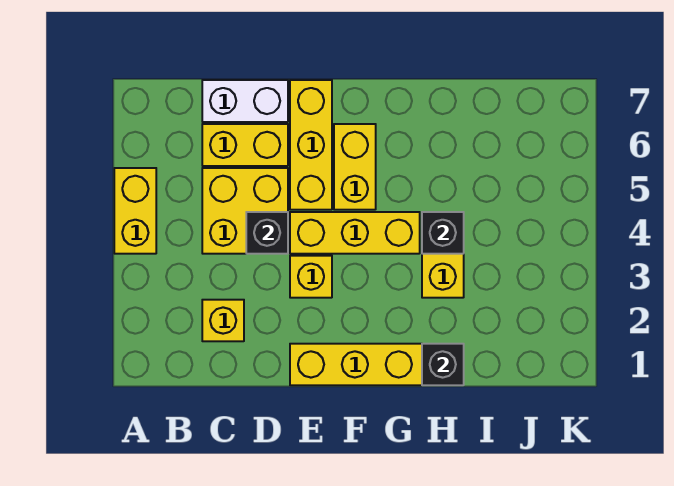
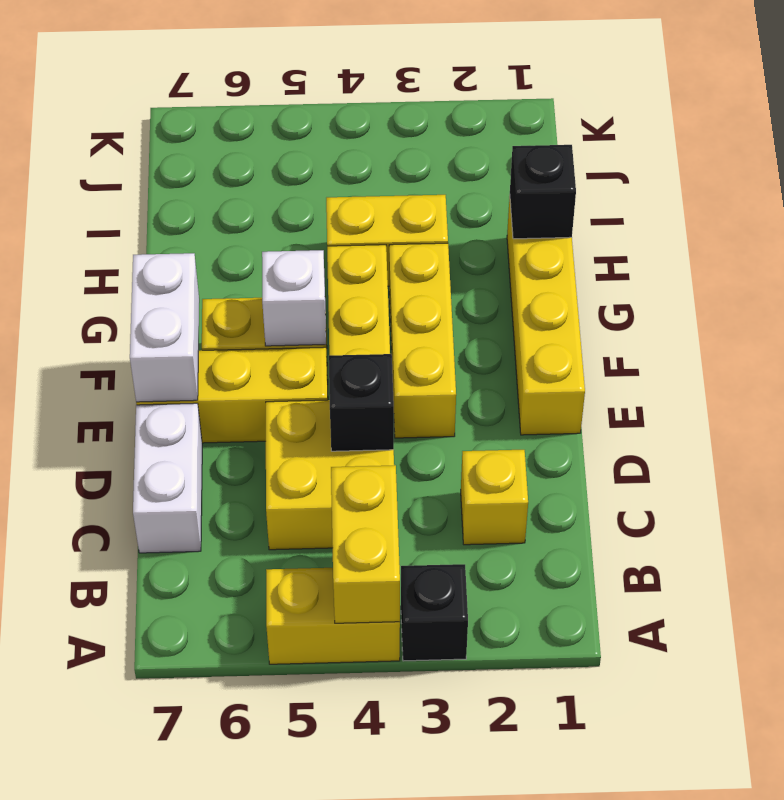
yellow brick C6:D6 level 1 -> yellow brick A4:B4 level 2
yellow brick E3 level 1 -> yellow brick E3:G3 level 1
none -> white brick E7:F7 level 2
none -> white brick F5 level 2
black brick H4 level 2 -> black brick A3 level 1

